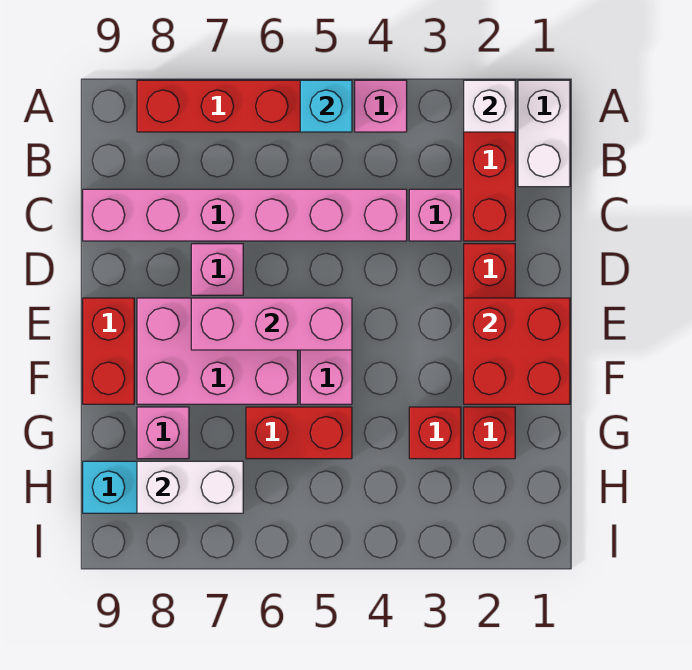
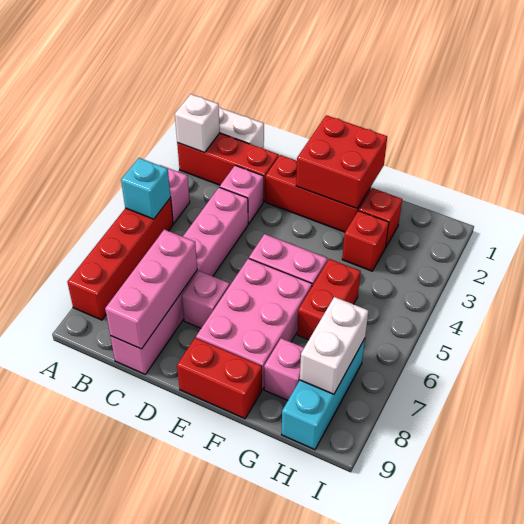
pink brick E5:E7 level 2 -> pink brick C7:C9 level 2

